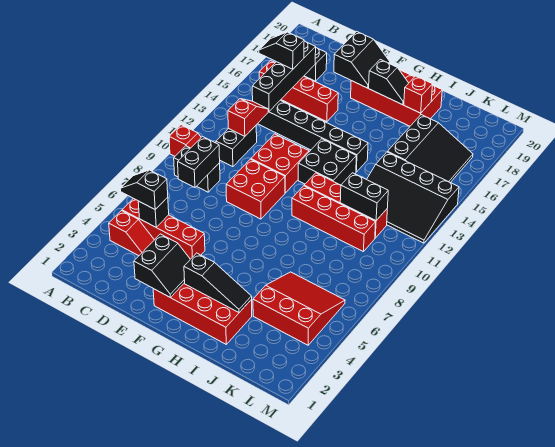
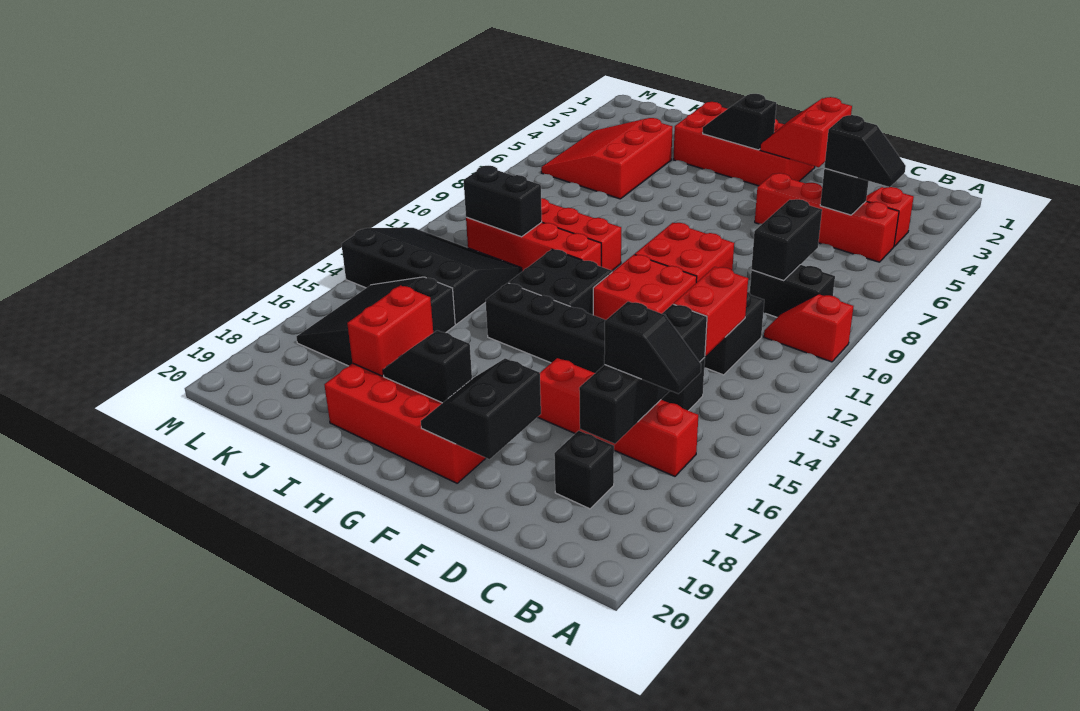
red slope C12:C13 level 2 top 12 -> red brick C12:C13 level 2
black slope E2:F3 level 2 top E -> red slope E2:F3 level 2 top E
black slope G3:I3 level 2 top G -> black slope G3:H3 level 2 top G
red brick I18 level 2 -> red brick I17:I18 level 2
red slope J4:L6 level 1 top 4 -> red slope J4:L6 level 1 top J

